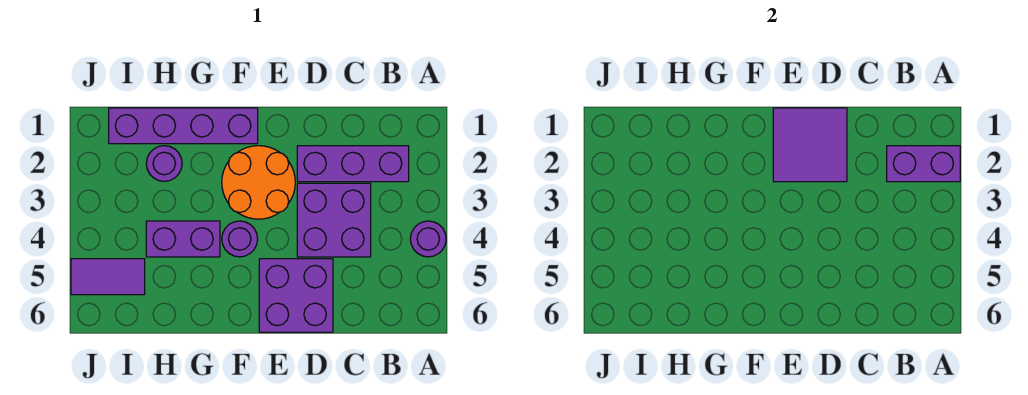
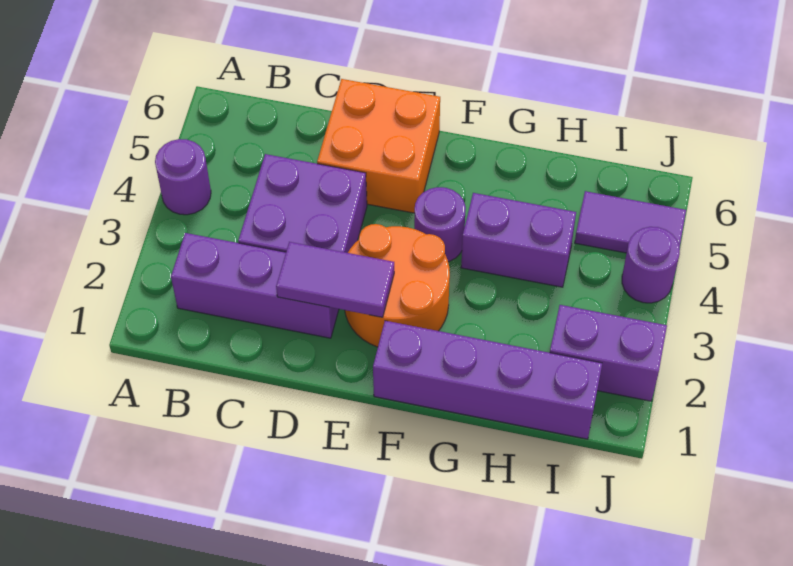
purple brick A2:B2 level 2 -> purple brick I2:J2 level 1
purple tile D1:E2 level 2 -> purple tile D2:E2 level 2
purple brick D5:E6 level 1 -> orange brick D5:E6 level 1
purple round brick H2 level 1 -> purple round brick J4 level 1

